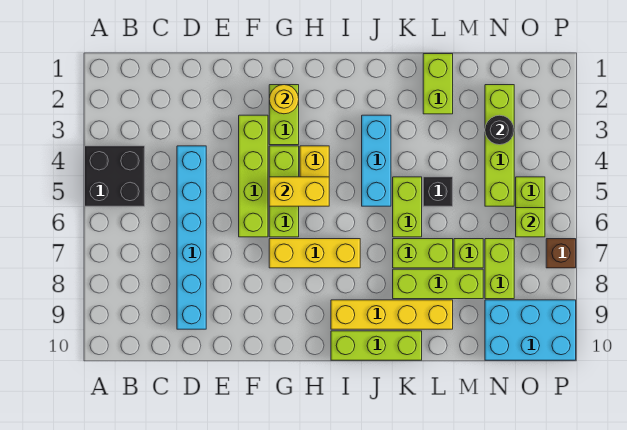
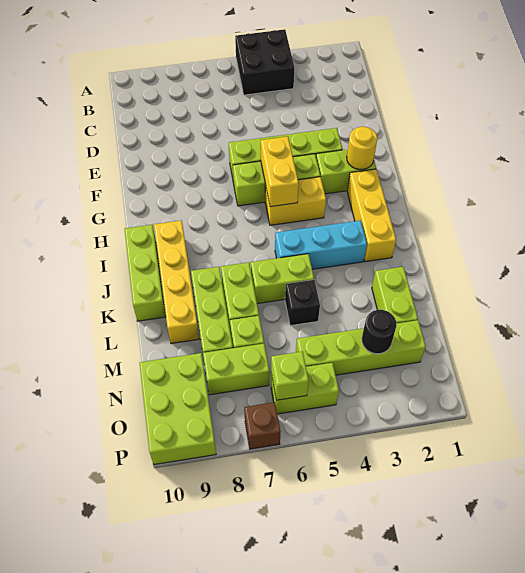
cyan brick D4:D9 level 1 -> none
yellow brick G7:I7 level 1 -> yellow brick H2:J2 level 1
lime brick L1:L2 level 1 -> lime brick L2:M2 level 1
cyan brick N9:P10 level 1 -> lime brick N9:P10 level 1

